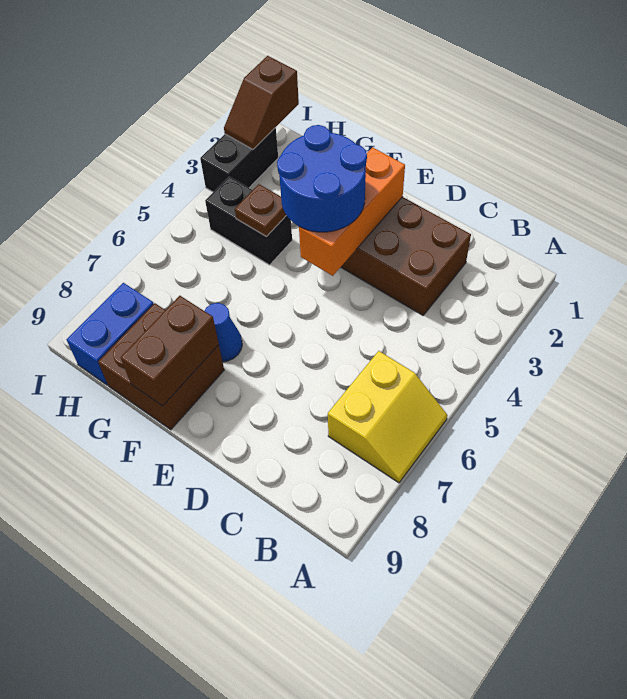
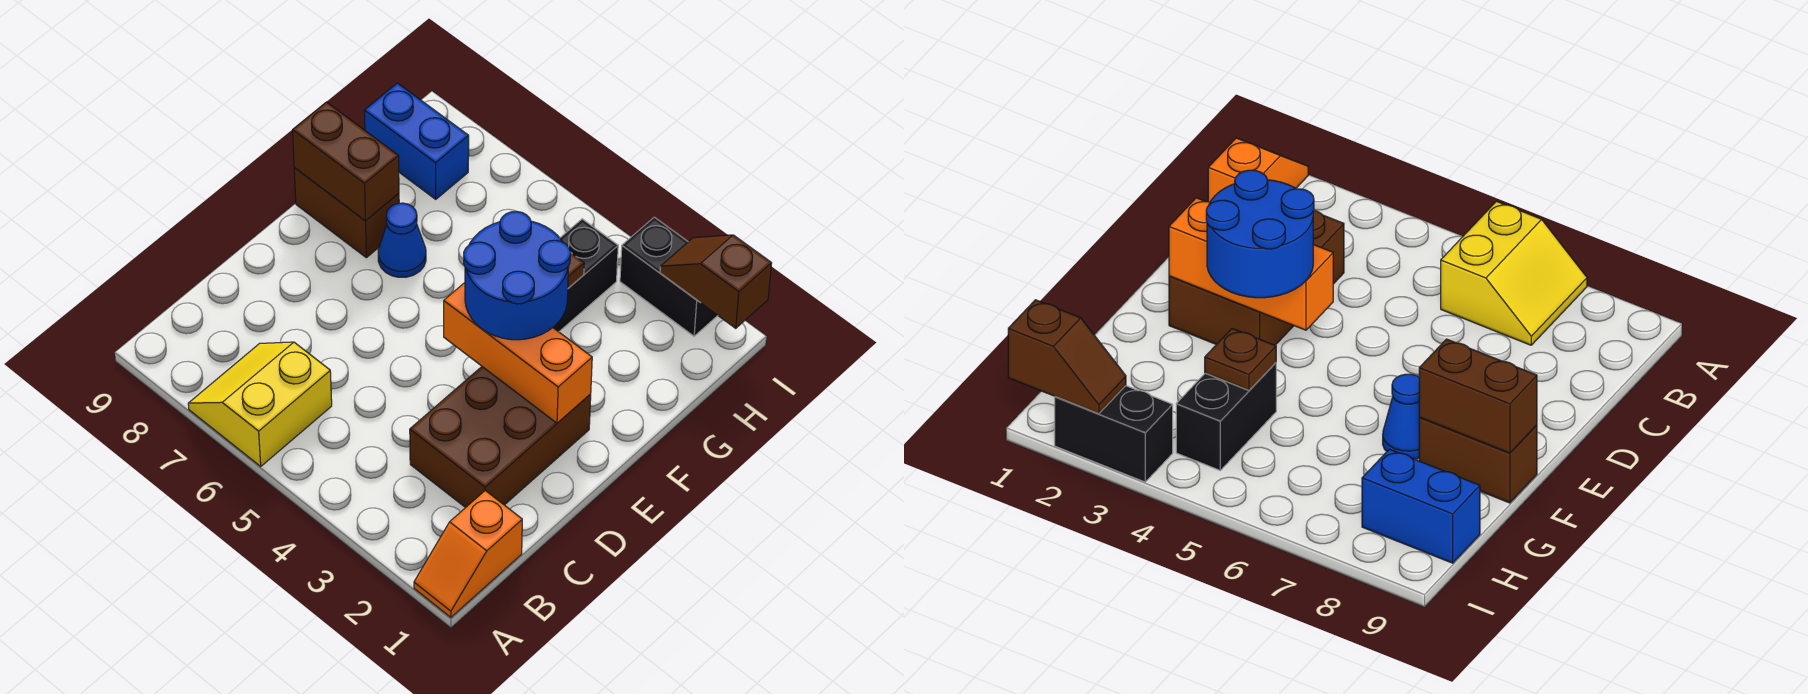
none -> orange slope A1:B1 level 1 top B
yellow slope A6:B7 level 1 top B -> yellow slope A6:B7 level 1 top 6
brown brick F8:G9 level 1 -> brown brick F8:F9 level 1

